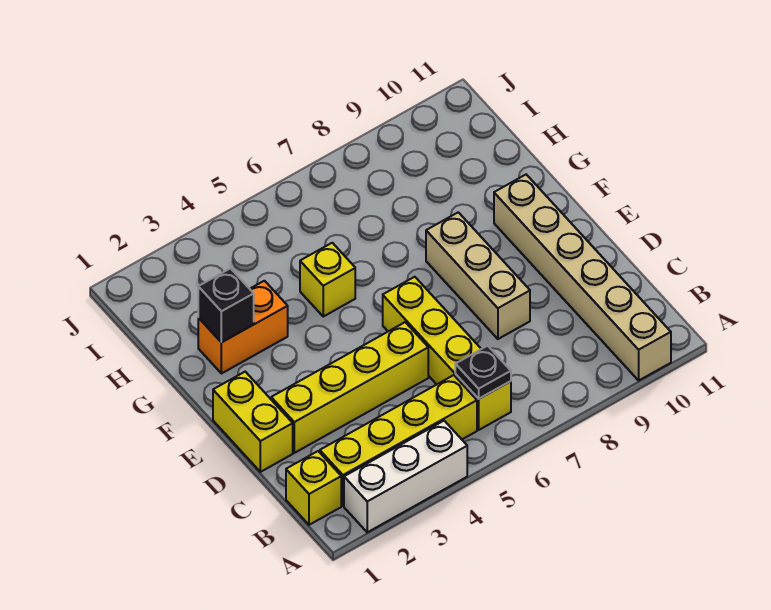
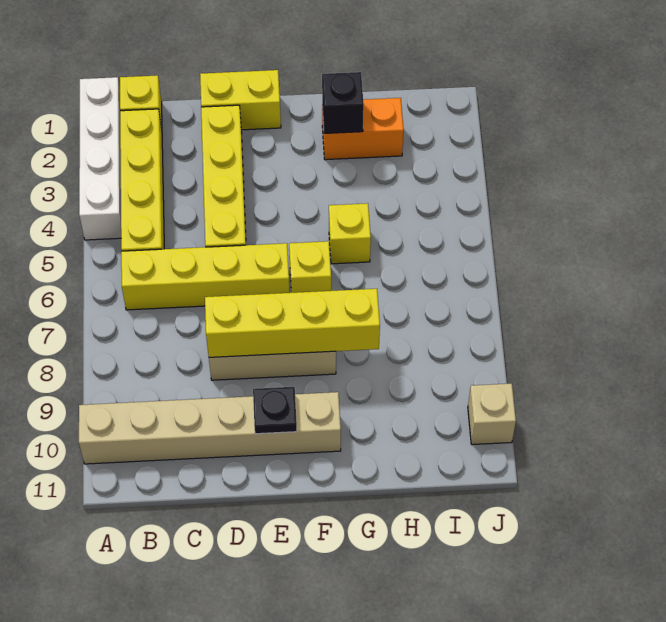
white brick A2:A4 level 1 -> white brick A1:A4 level 1
black plate B6 level 2 -> black plate E10 level 2
none -> yellow brick D8:G8 level 2
none -> yellow brick F6 level 1
orange brick G2:G3 level 1 -> orange brick G2:H2 level 1
none -> tan brick J10 level 1

